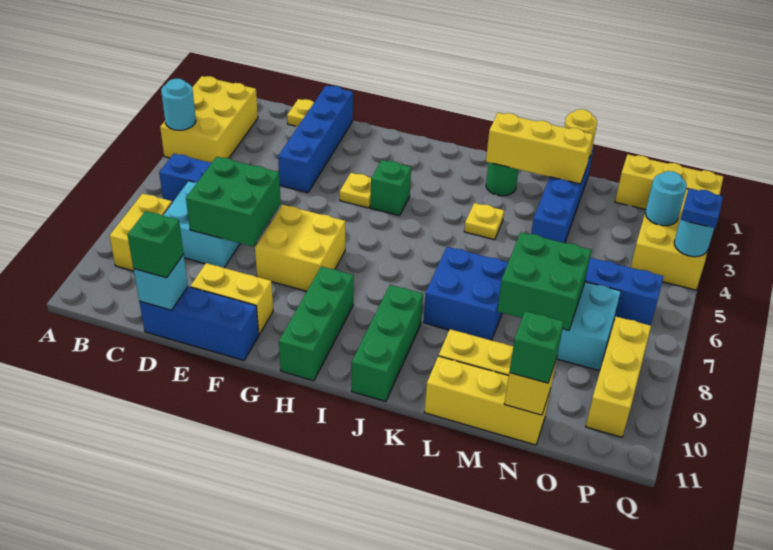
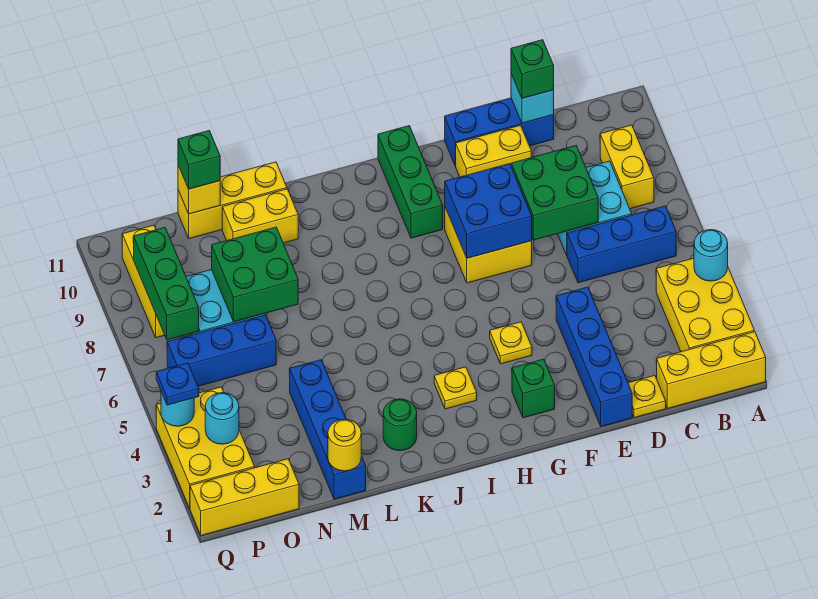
green brick H4 level 1 -> green brick G2 level 1
green brick J9:J11 level 1 -> green brick P7:P9 level 2
yellow brick K2:M2 level 2 -> yellow brick A1:C1 level 1
yellow plate K4 level 1 -> yellow plate I3 level 1
blue brick K7:L8 level 1 -> blue brick F7:G8 level 2

